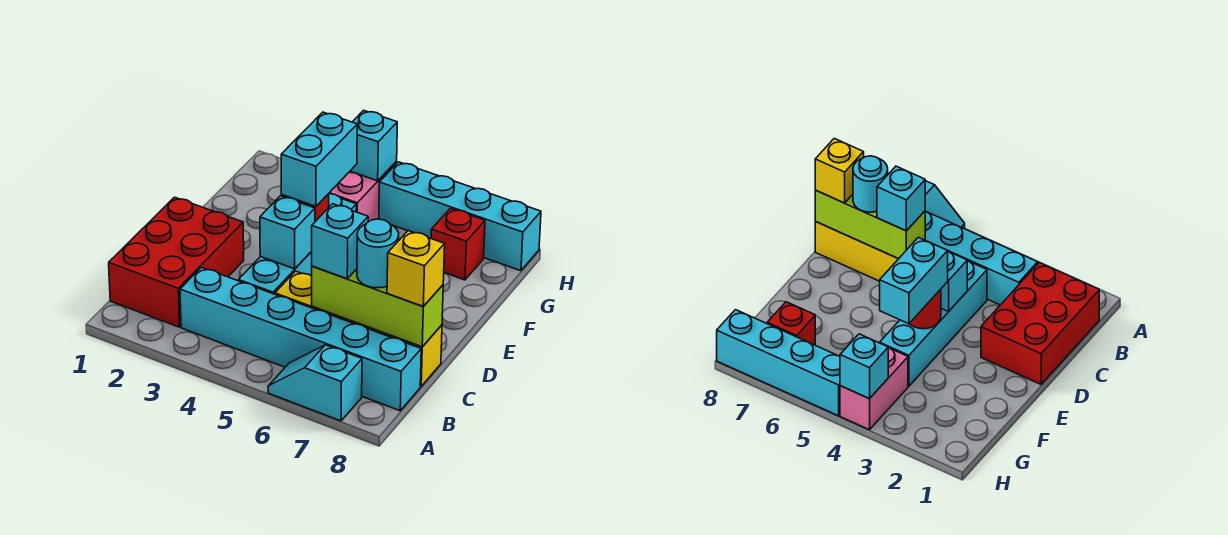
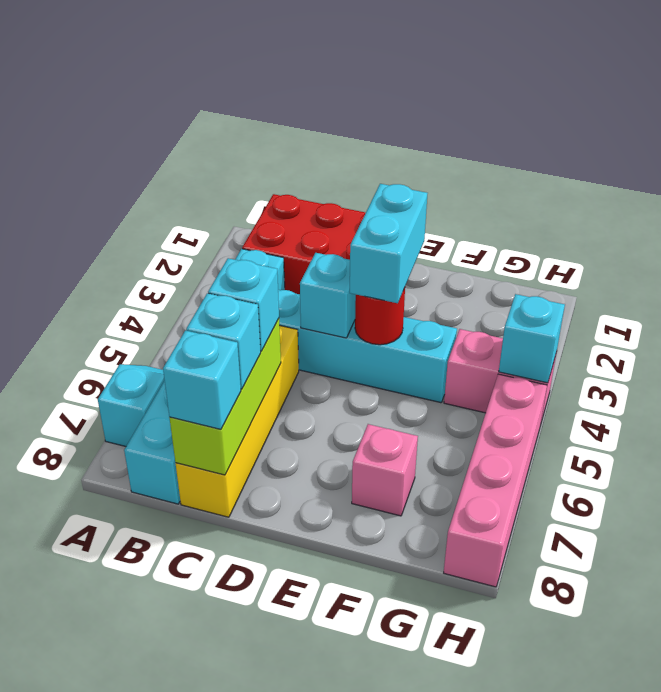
cyan round brick C7 level 3 -> cyan brick C7 level 3
yellow brick C8 level 3 -> cyan brick C8 level 3
cyan brick E4:F4 level 3 -> cyan brick E3:E4 level 3
none -> pink brick F7 level 1
red brick G7 level 1 -> none
cyan brick H5:H8 level 1 -> pink brick H5:H8 level 1

